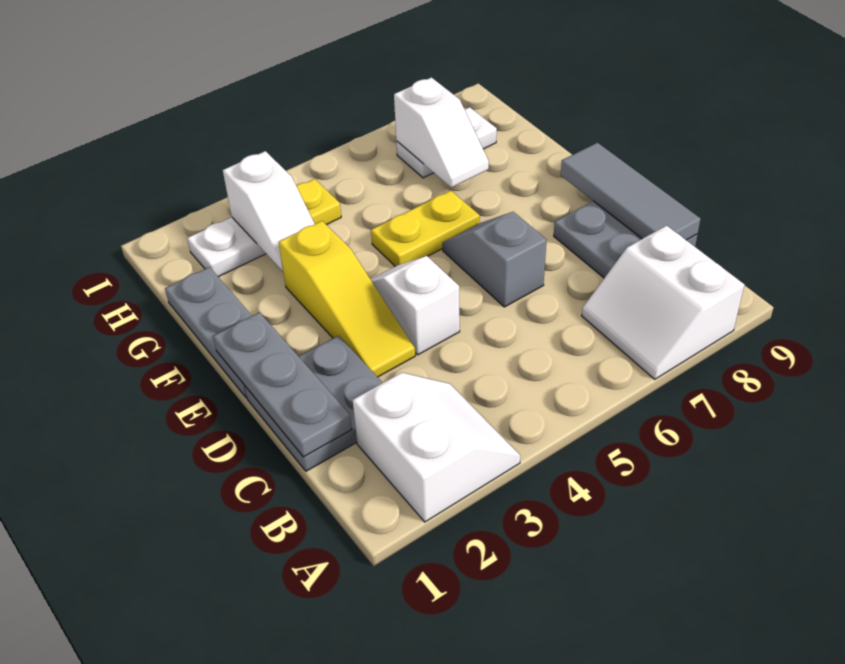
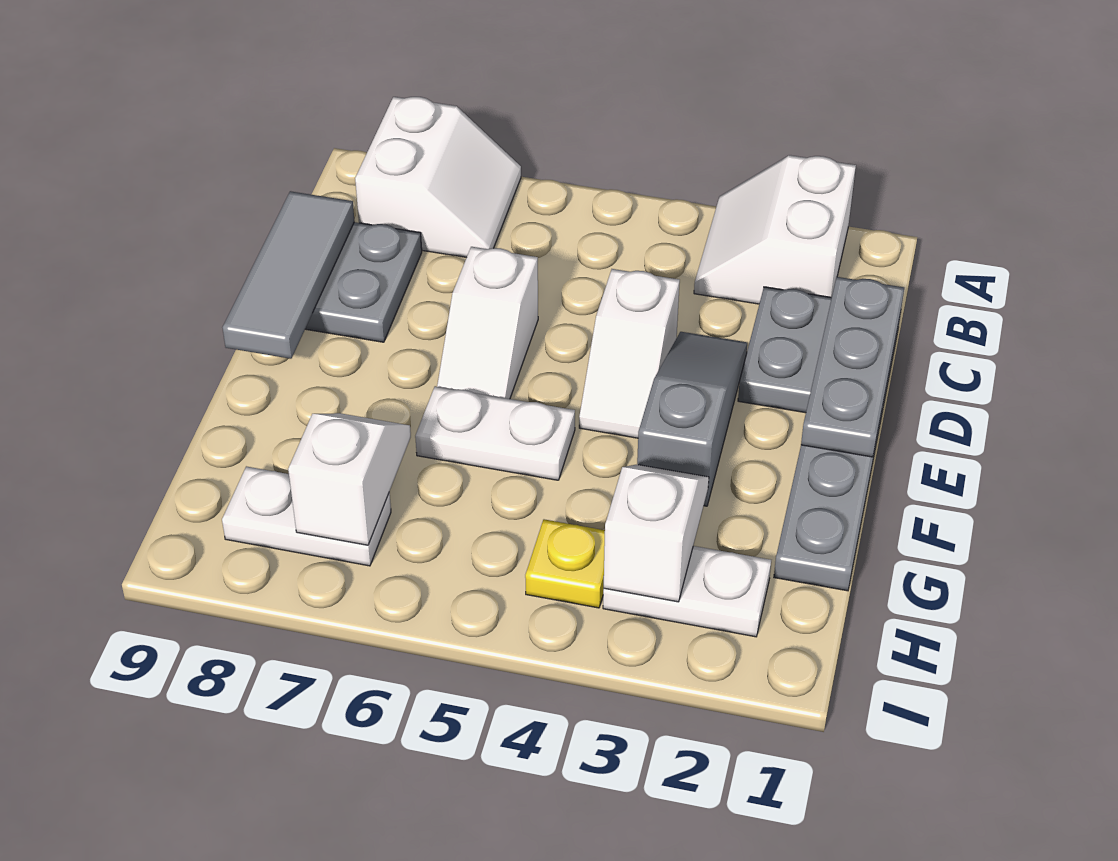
yellow slope D3:F3 level 1 top F -> grey slope D3:F3 level 1 top F
grey slope D6:E6 level 1 top D -> white slope D6:E6 level 1 top D
yellow plate F5:F6 level 1 -> white plate F5:F6 level 1

